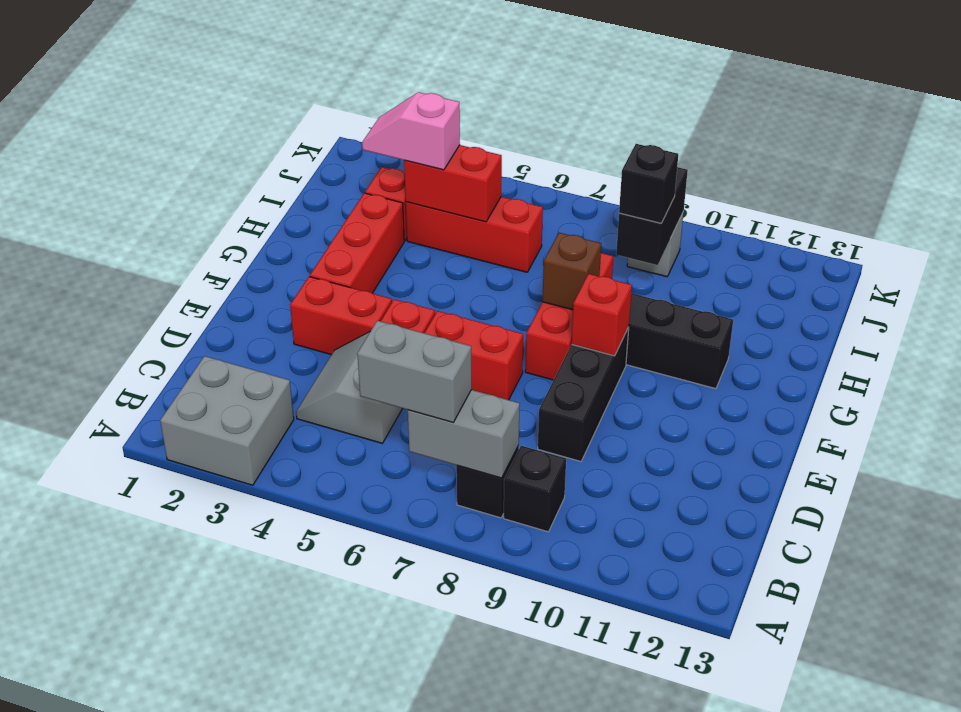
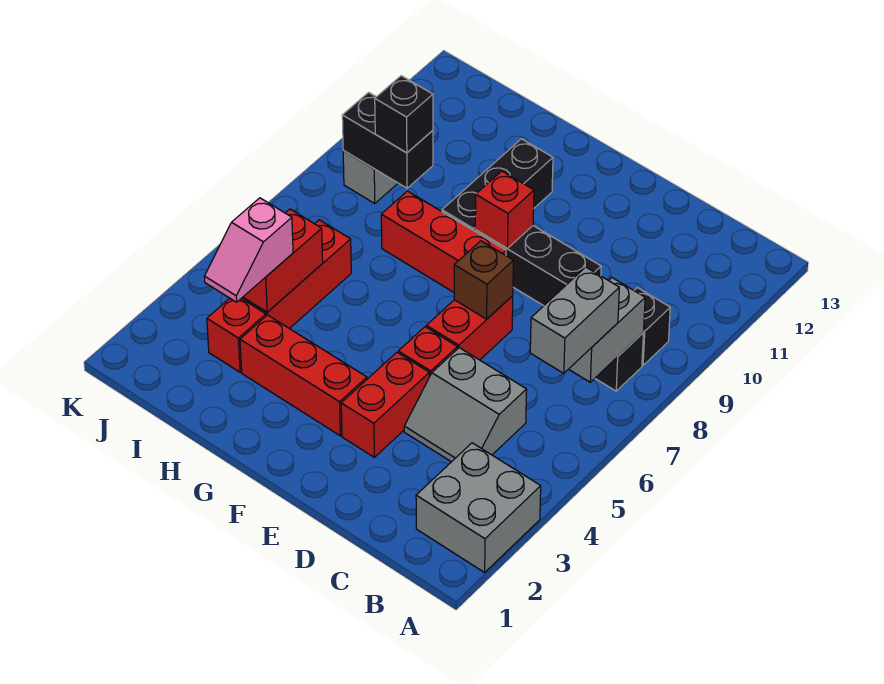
brown brick G8 level 2 -> brown brick E7 level 2

